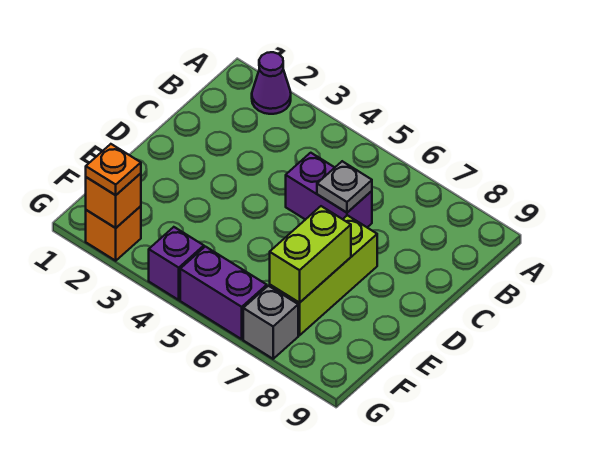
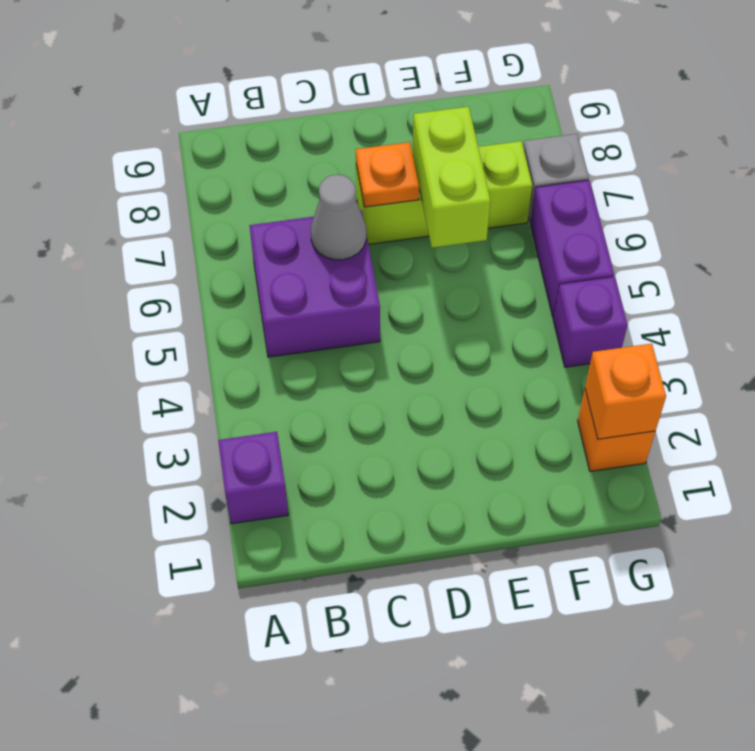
purple cone A2 level 1 -> purple brick A2 level 1
purple brick C5:C6 level 1 -> purple brick B5:C6 level 1
grey plate C6 level 2 -> grey cone C6 level 2
lime brick E7:F7 level 2 -> lime brick E6:E7 level 2
orange plate G2 level 3 -> orange plate D7 level 2

